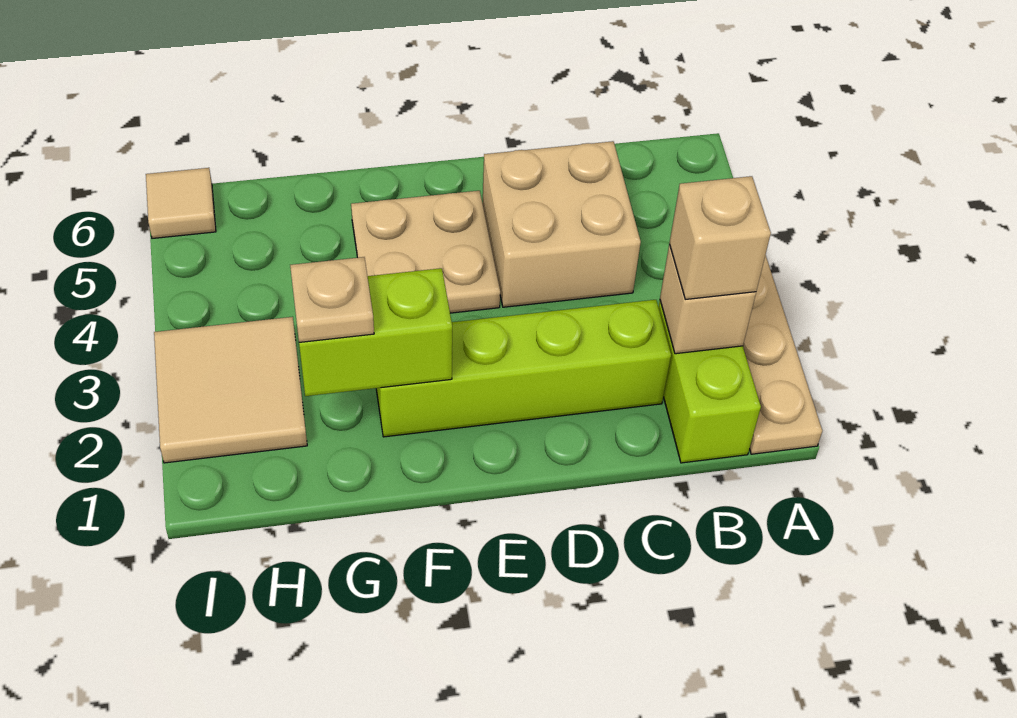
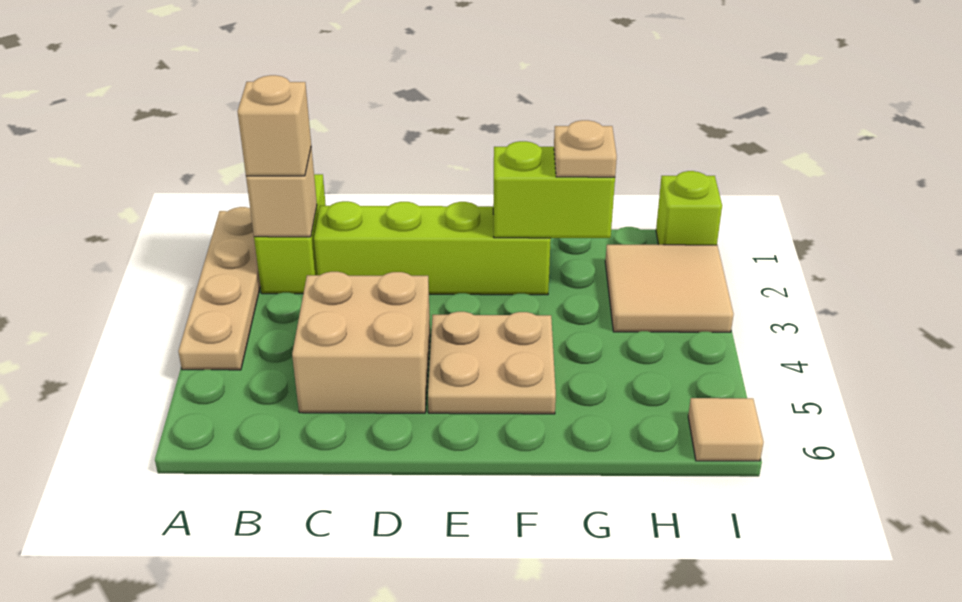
none -> lime brick I1 level 1

